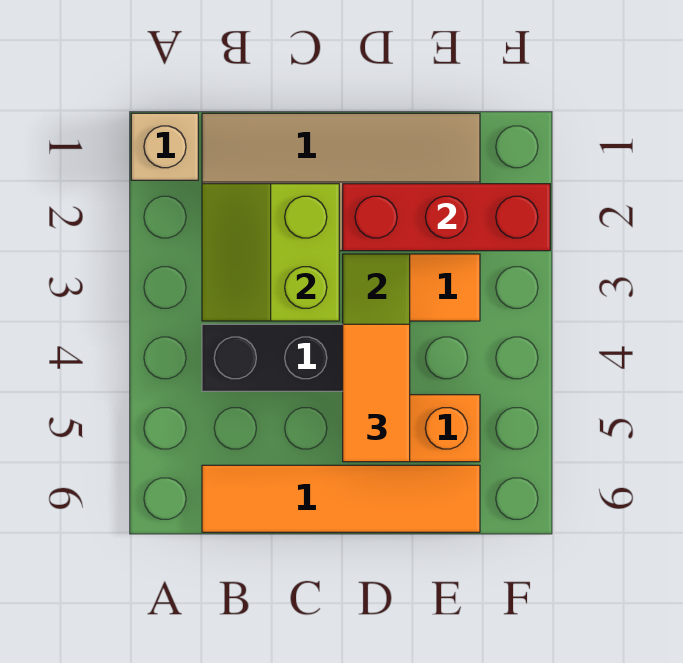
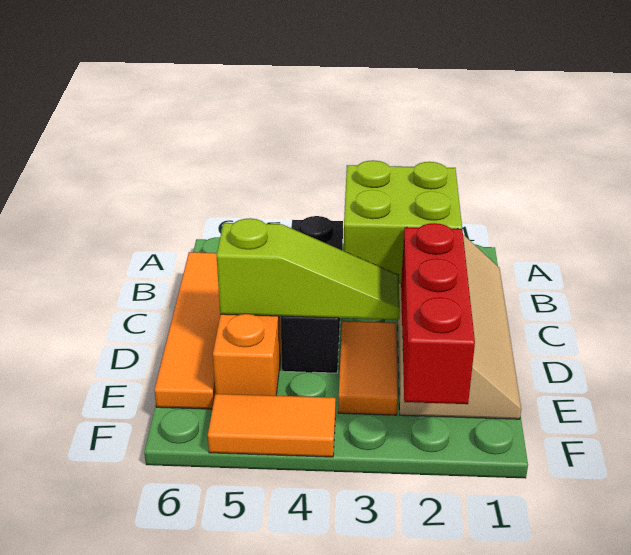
tan brick A1 level 1 -> none
lime slope B2:C3 level 2 top C -> lime brick B2:C3 level 2
orange tile D4:D5 level 3 -> orange tile F4:F5 level 1

